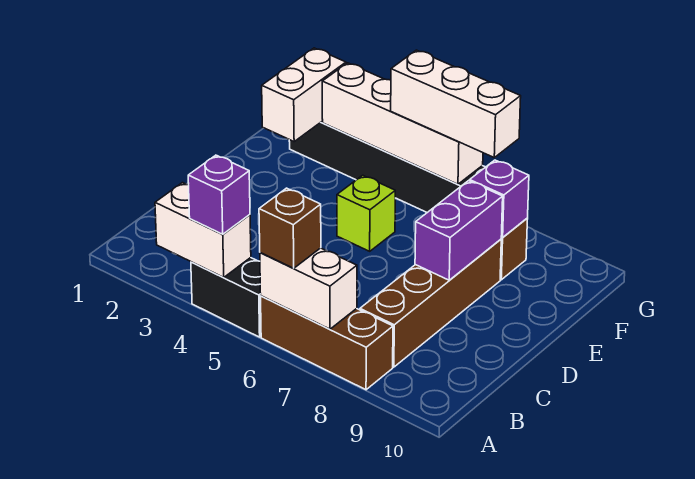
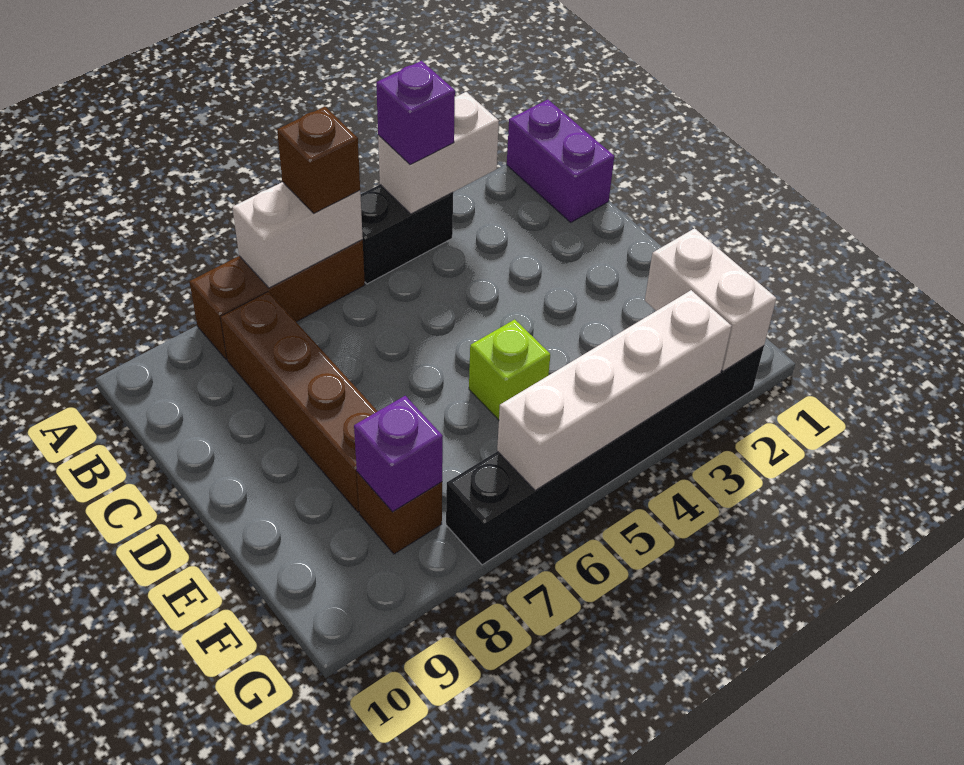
purple brick D8:E8 level 2 -> purple brick A1:B1 level 1
white brick G5:G7 level 3 -> none

